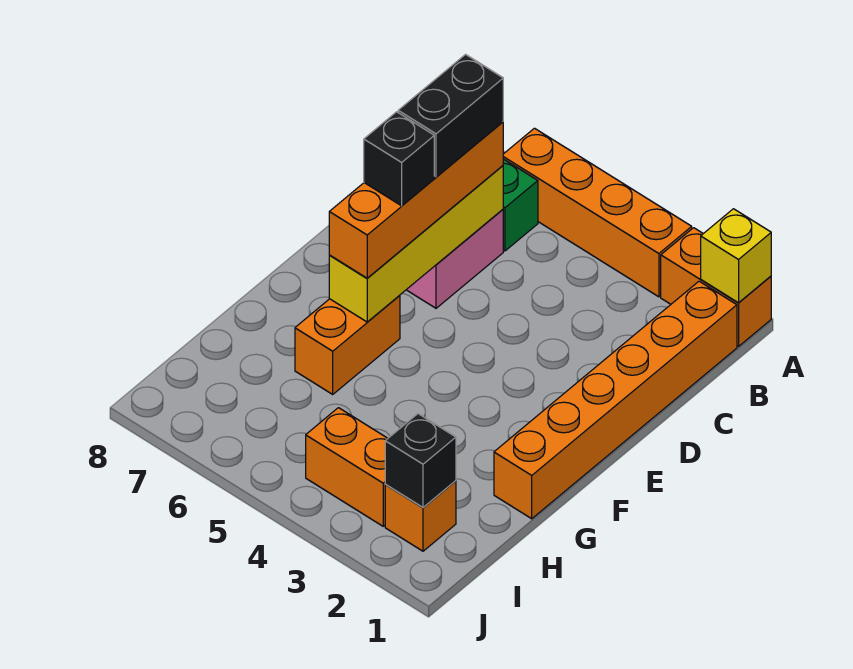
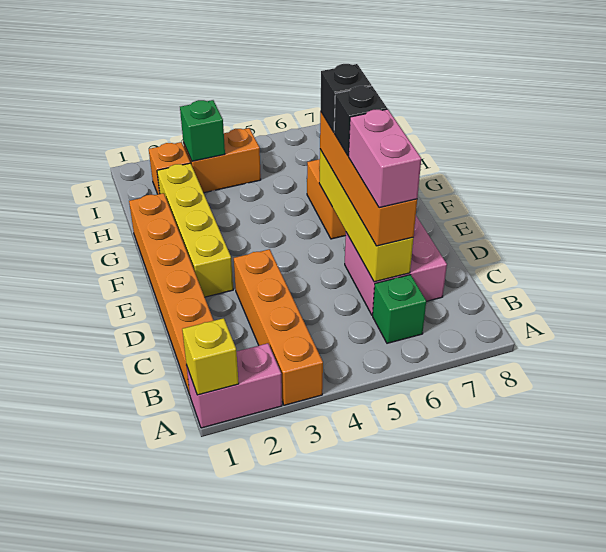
orange brick A1:A2 level 1 -> pink brick A1:A2 level 1
orange brick A3:A6 level 1 -> orange brick A3:D3 level 1
black brick C6:D6 level 4 -> pink brick C6:D6 level 4
none -> yellow brick E2:H2 level 1
black brick I2 level 2 -> black brick F6 level 4
none -> green brick I3 level 2

